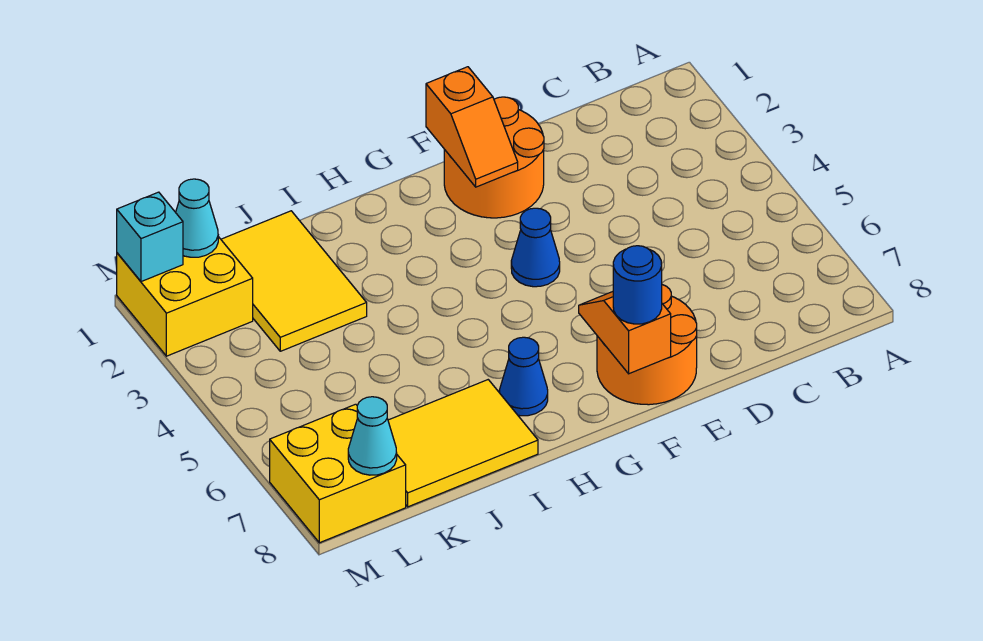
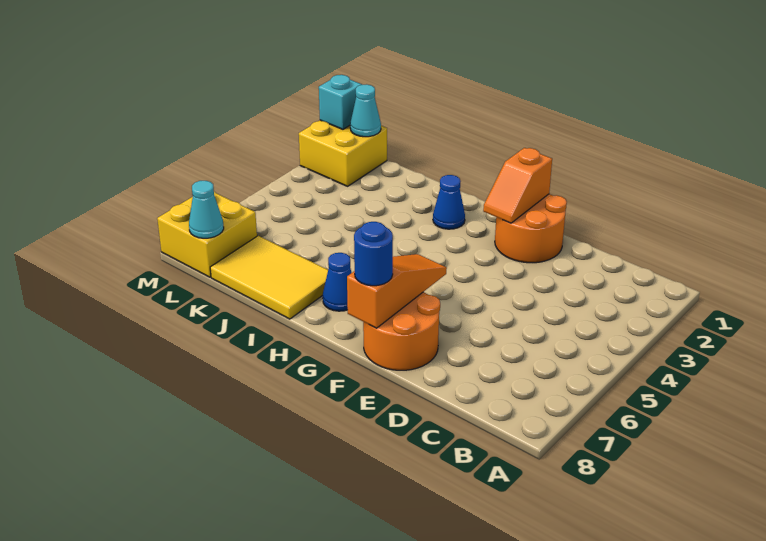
blue cone F4 level 1 -> blue cone H2 level 1
orange slope F7:F8 level 2 top 8 -> orange slope F6:F8 level 2 top 8
yellow tile J1:K3 level 1 -> none

